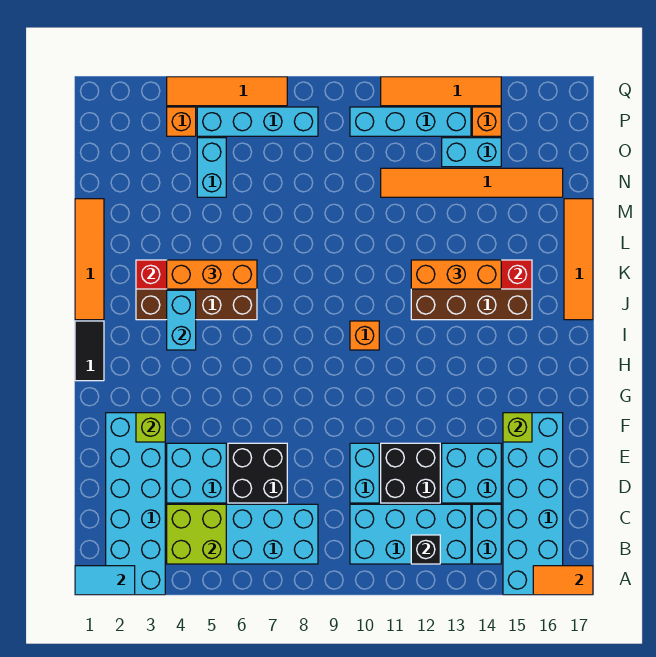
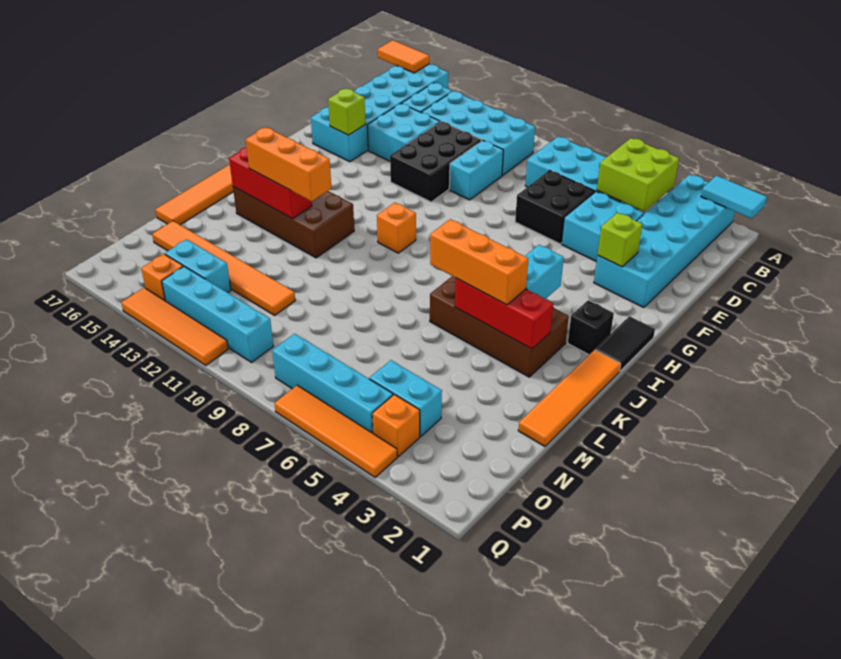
black brick B12 level 2 -> black brick I2 level 1
black brick D11:E12 level 1 -> black brick D11:F12 level 1
cyan brick N5:O5 level 1 -> cyan brick O4:O5 level 1

